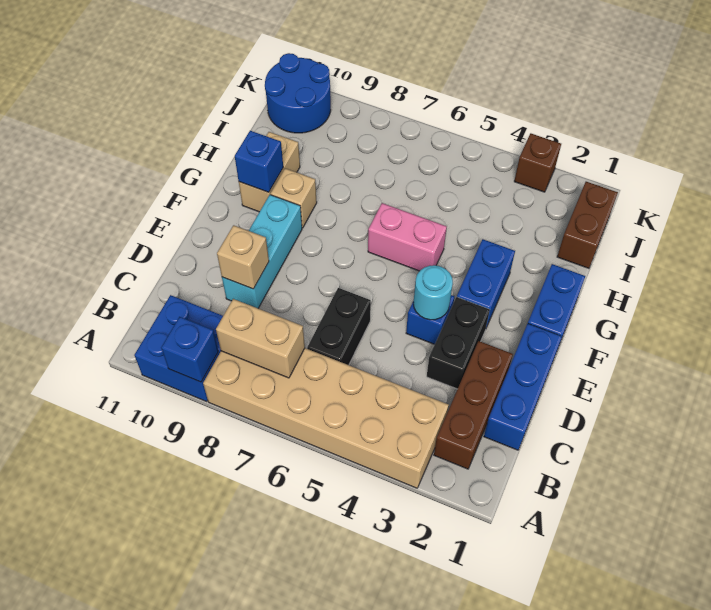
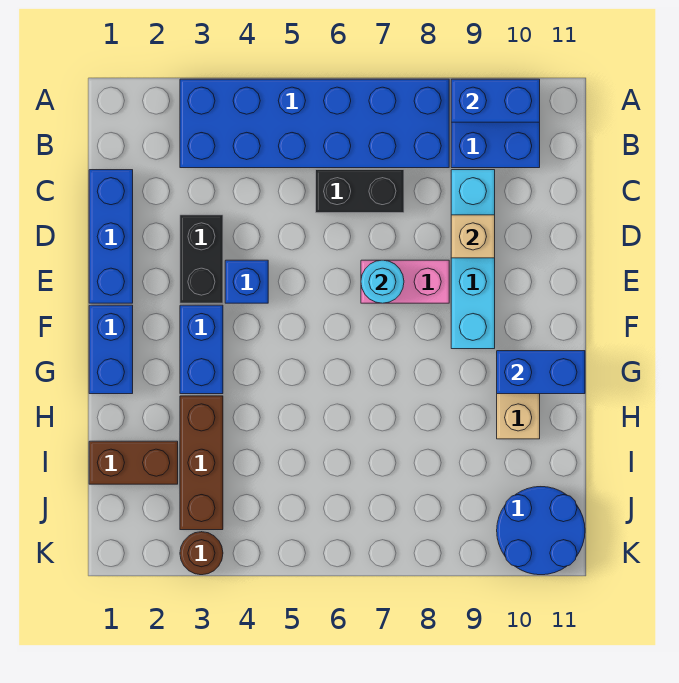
tan brick A3:B8 level 1 -> blue brick A3:B8 level 1
blue brick A9 level 2 -> blue brick A9:A10 level 2
brown brick B2:D2 level 1 -> brown brick H3:J3 level 1
tan brick B7:B8 level 2 -> none
black brick C6:D6 level 1 -> black brick C6:C7 level 1
cyan brick D9:F9 level 1 -> cyan brick C9:F9 level 1
cyan round brick E4 level 2 -> cyan round brick E7 level 2
pink brick G5:G6 level 1 -> pink brick E7:E8 level 1
tan brick G9 level 1 -> none
blue brick G10 level 2 -> blue brick G10:G11 level 2
brown brick I1:J1 level 1 -> brown brick I1:I2 level 1
brown brick K3 level 1 -> brown round brick K3 level 1

